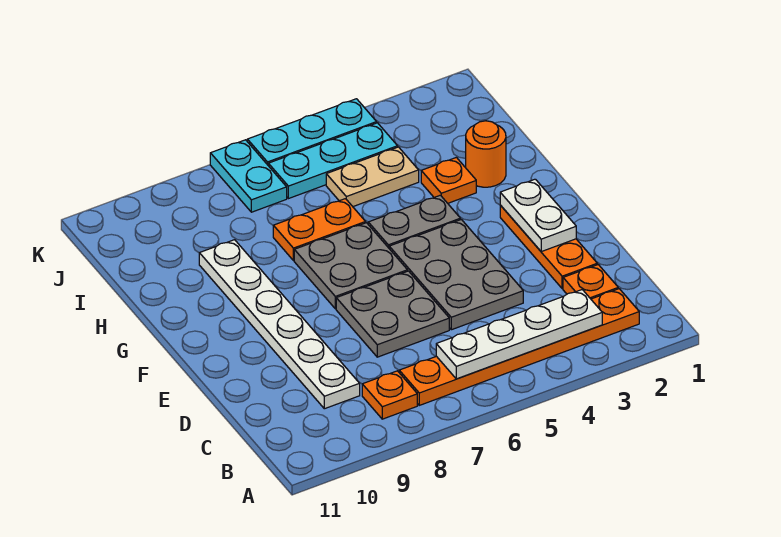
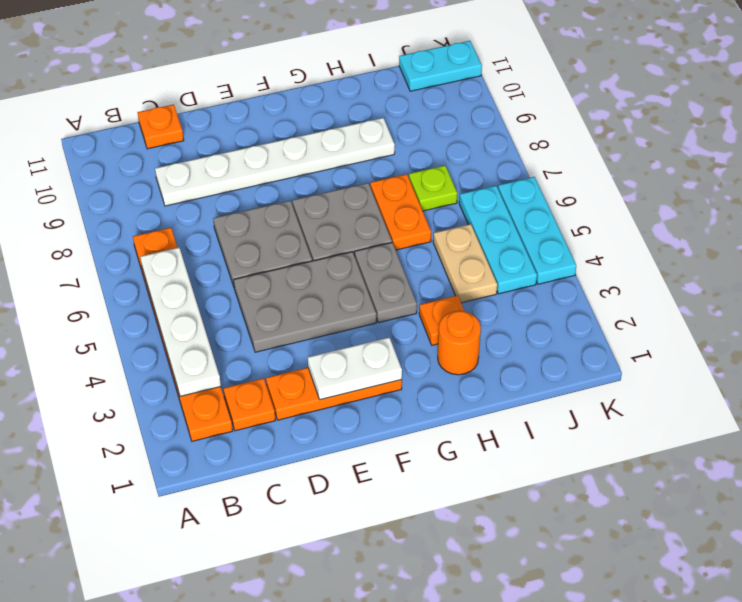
orange plate B8 level 1 -> orange plate C11 level 1
none -> lime plate I7 level 1
cyan plate J7:K7 level 1 -> cyan plate J11:K11 level 1

